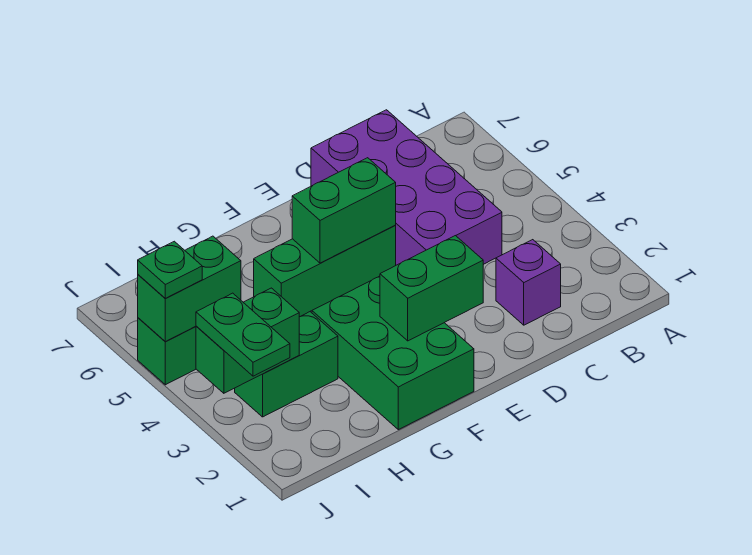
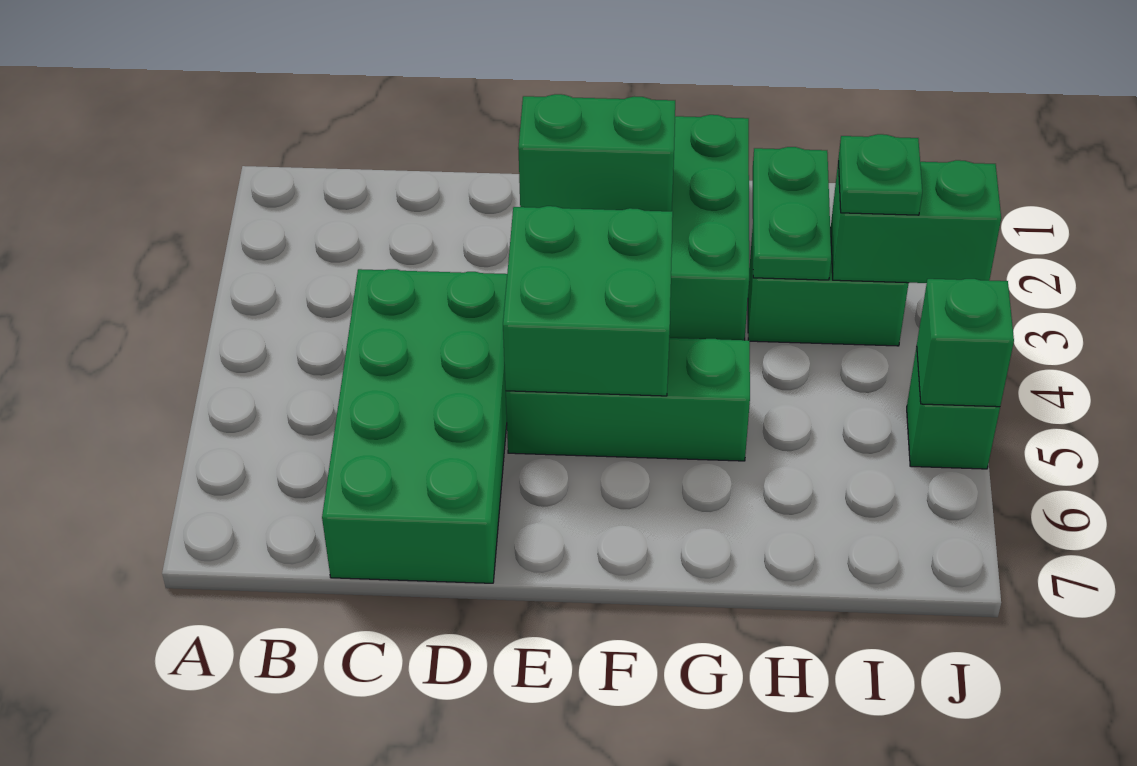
purple brick C2 level 1 -> none
purple brick C4:D7 level 1 -> green brick C4:D7 level 1
green brick E5:F5 level 2 -> green brick E4:F5 level 2
green brick I5:J5 level 2 -> green brick J5 level 2
green plate J2:J3 level 3 -> green plate H2:H3 level 2
green plate J5 level 3 -> green plate I3 level 3

